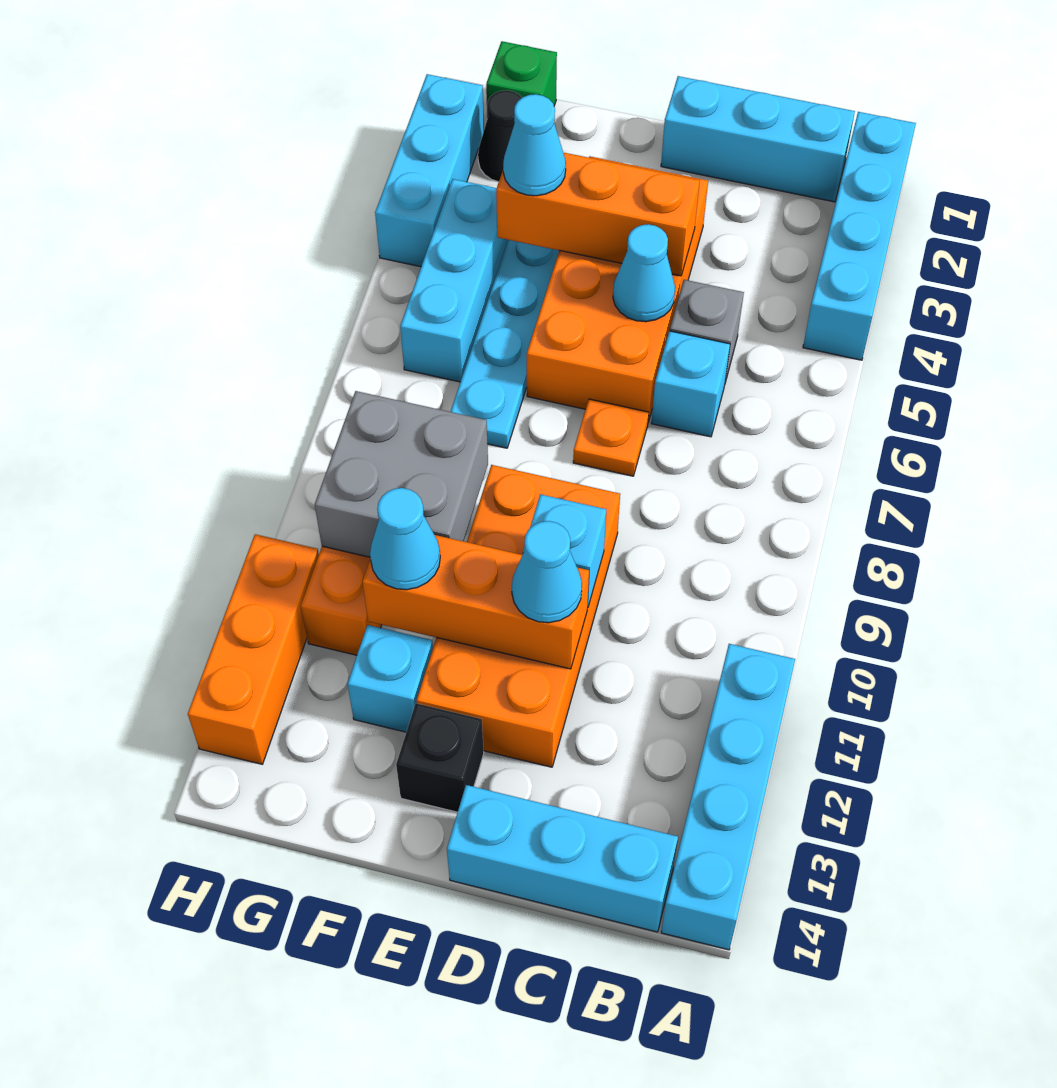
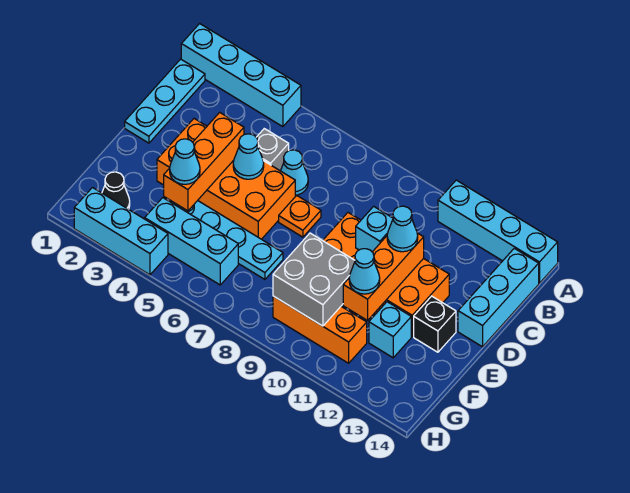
cyan brick B1:D1 level 1 -> cyan plate B1:D1 level 1
cyan brick C6 level 1 -> cyan cone C6 level 1
green brick G1 level 1 -> none
orange brick H11:H13 level 1 -> none

